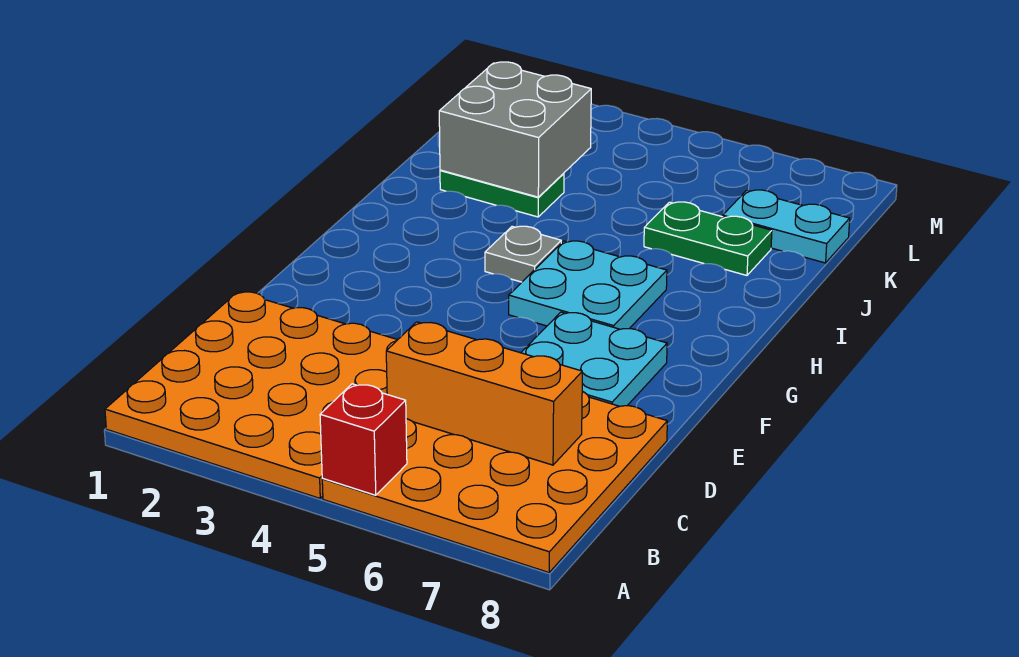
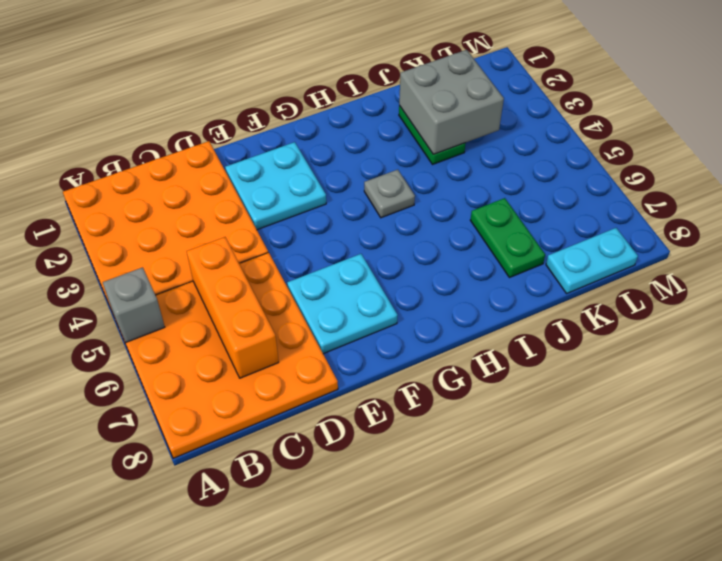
red brick A5 level 2 -> grey brick A5 level 2
cyan plate G5:H6 level 1 -> cyan plate E2:F3 level 1
cyan plate K7:K8 level 1 -> cyan plate K8:L8 level 1

